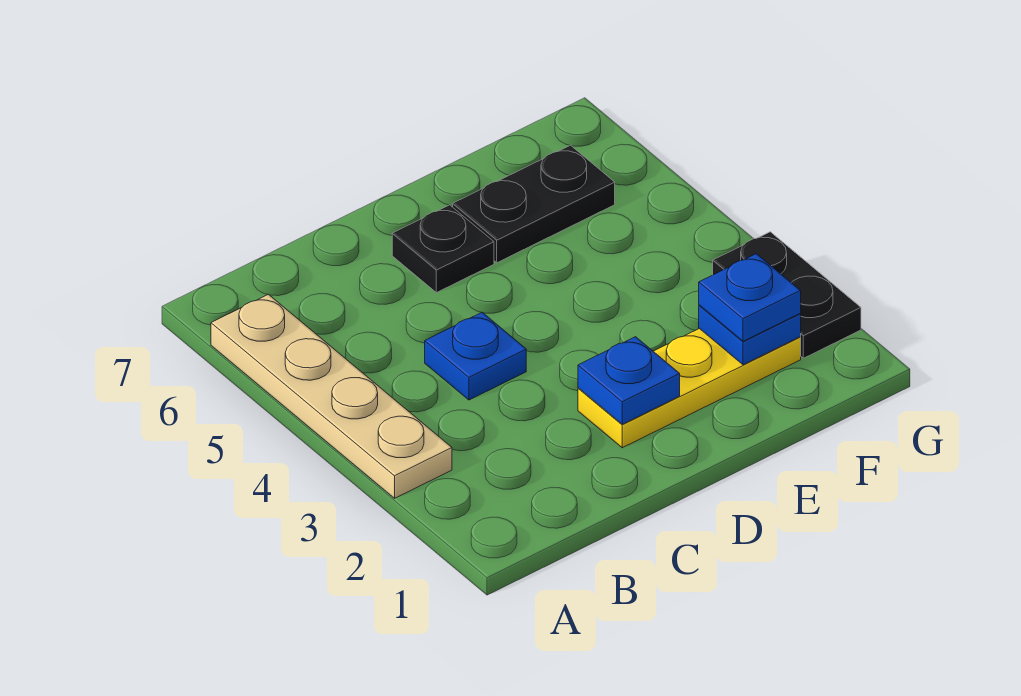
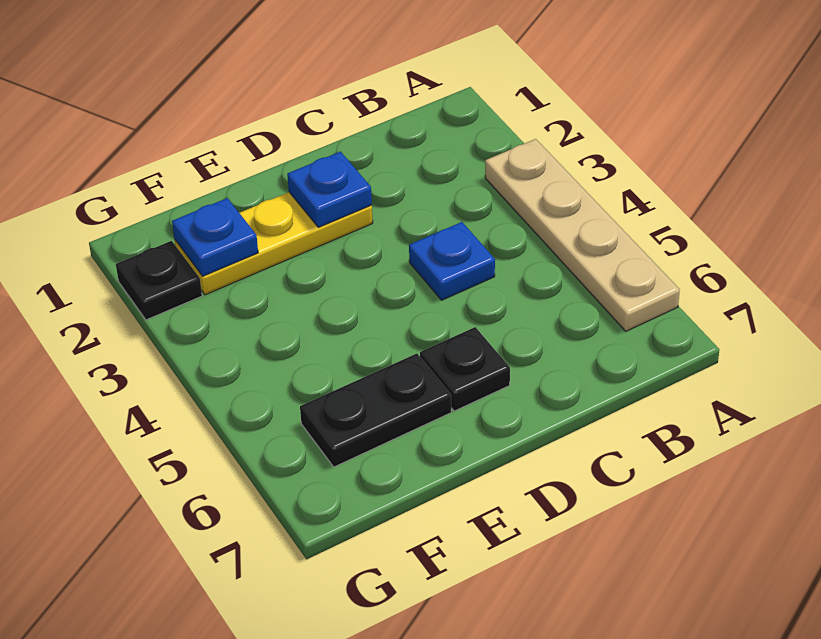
blue plate F2 level 3 -> none
black plate G2:G3 level 1 -> black plate G2 level 1

